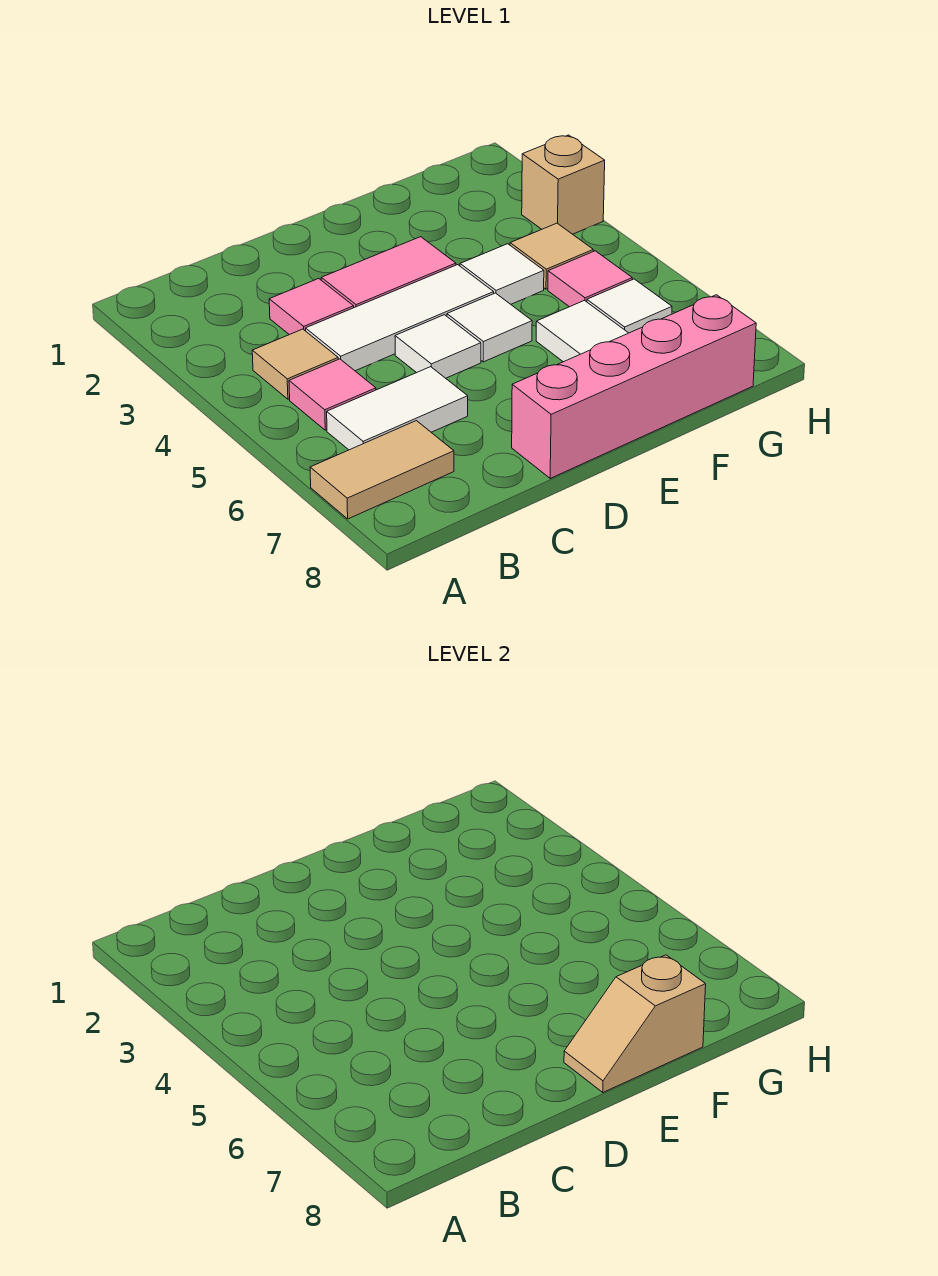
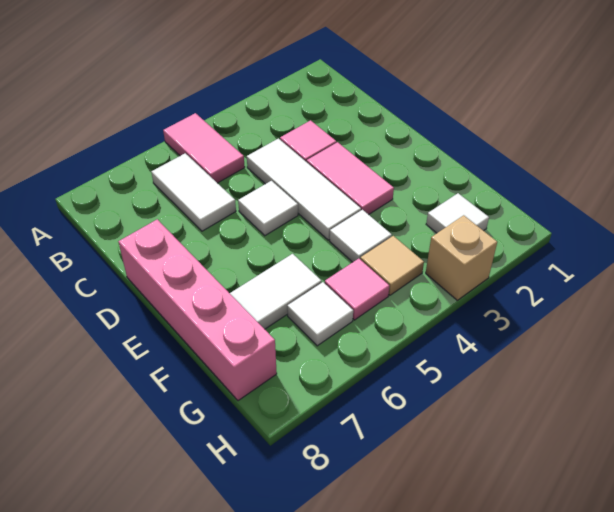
tan tile A7:B7 level 1 -> none
tan tile B4 level 1 -> none
pink tile B5 level 1 -> pink tile A5:B5 level 1
white tile E5 level 1 -> white tile G2 level 1
tan slope E8:F8 level 2 top F -> none

